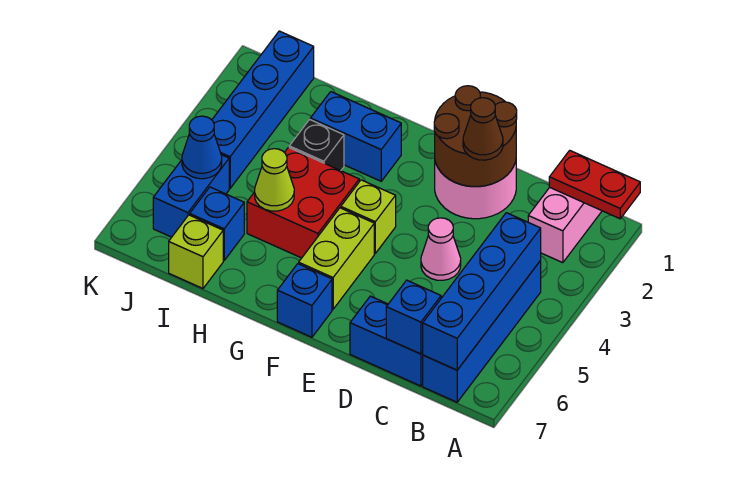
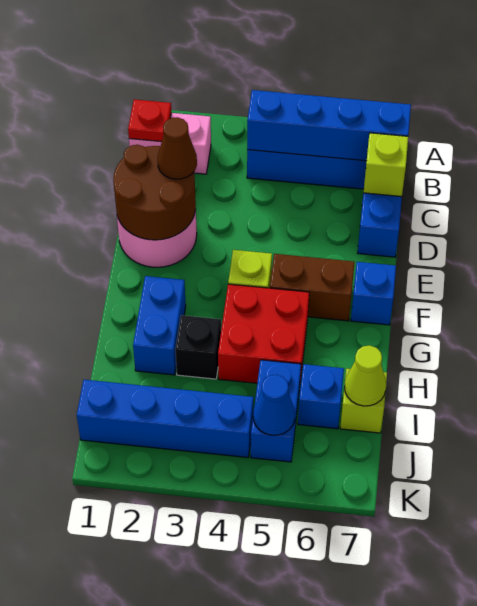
red plate A1:B1 level 2 -> red plate B1 level 2
blue brick C7 level 2 -> lime brick C7 level 2
pink cone D4 level 1 -> none
lime brick F5:F6 level 1 -> brown brick F5:F6 level 1
lime cone H5 level 2 -> lime cone I7 level 2
blue brick J5:J6 level 1 -> blue brick I5:J5 level 1

